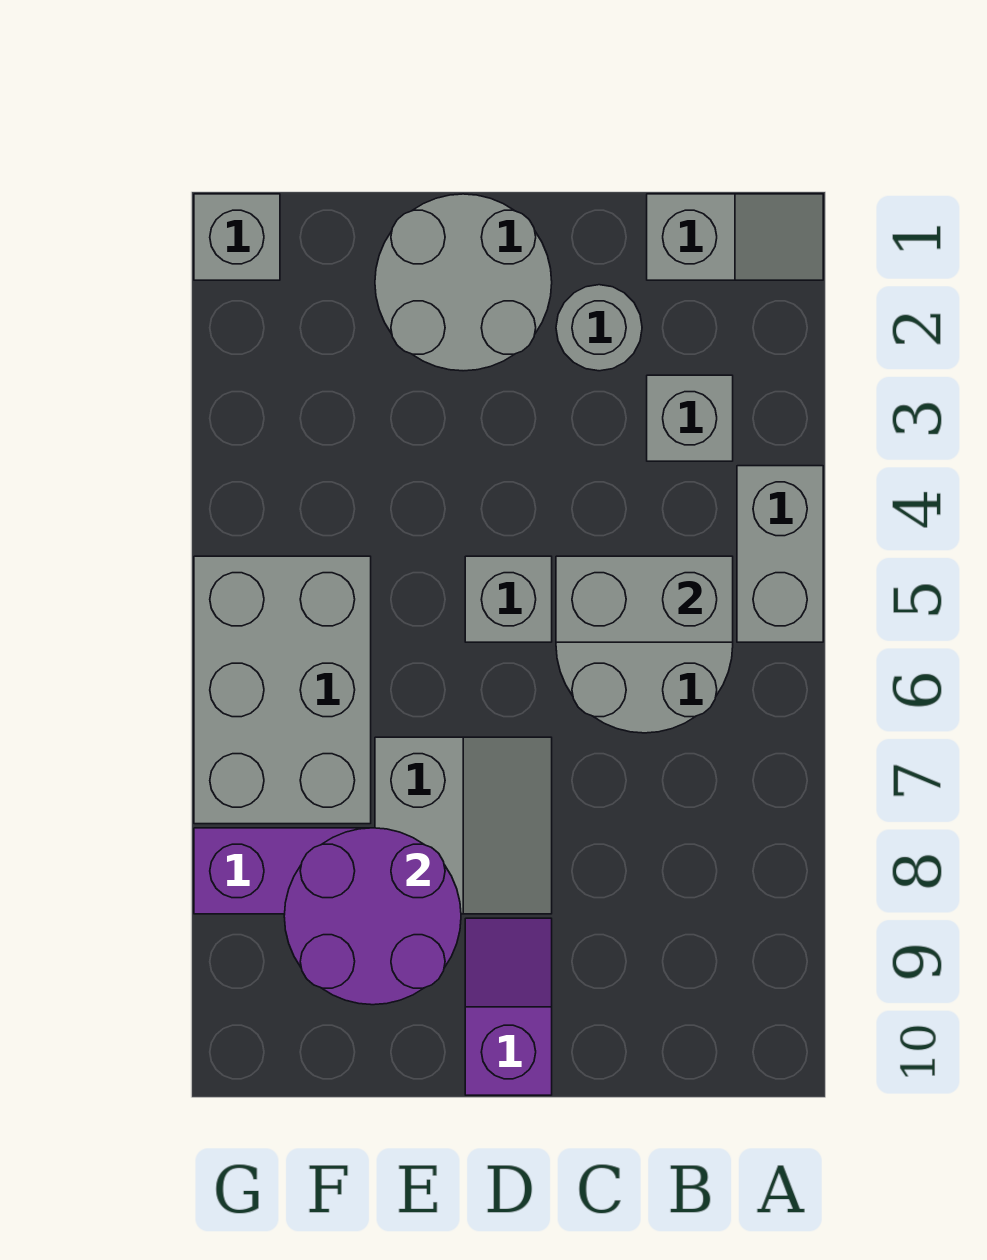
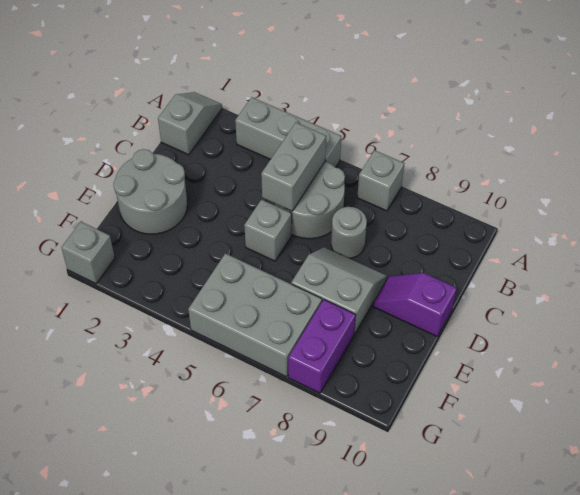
grey brick A4:A5 level 1 -> grey brick A3:A5 level 1
grey brick B3 level 1 -> grey brick A7 level 1
grey round brick C2 level 1 -> grey round brick C7 level 1
purple round brick E8:F9 level 2 -> none

